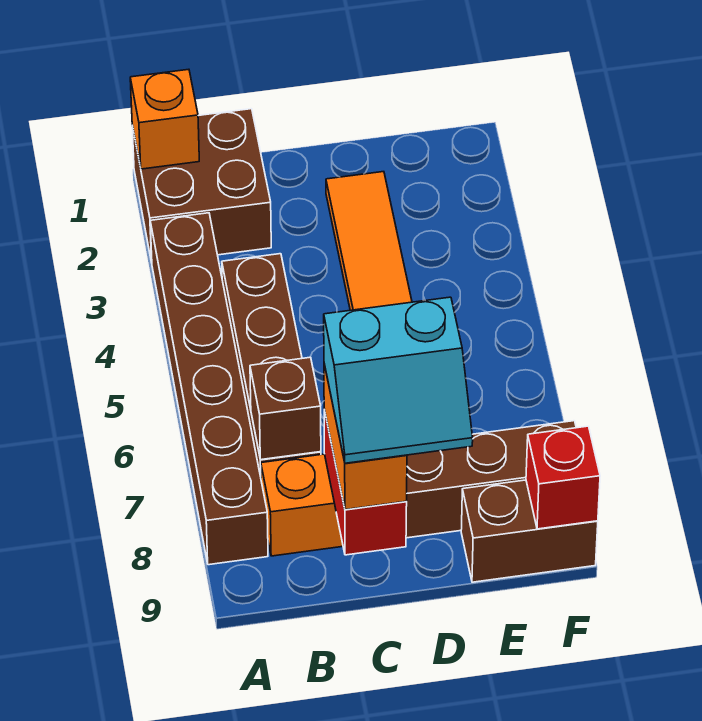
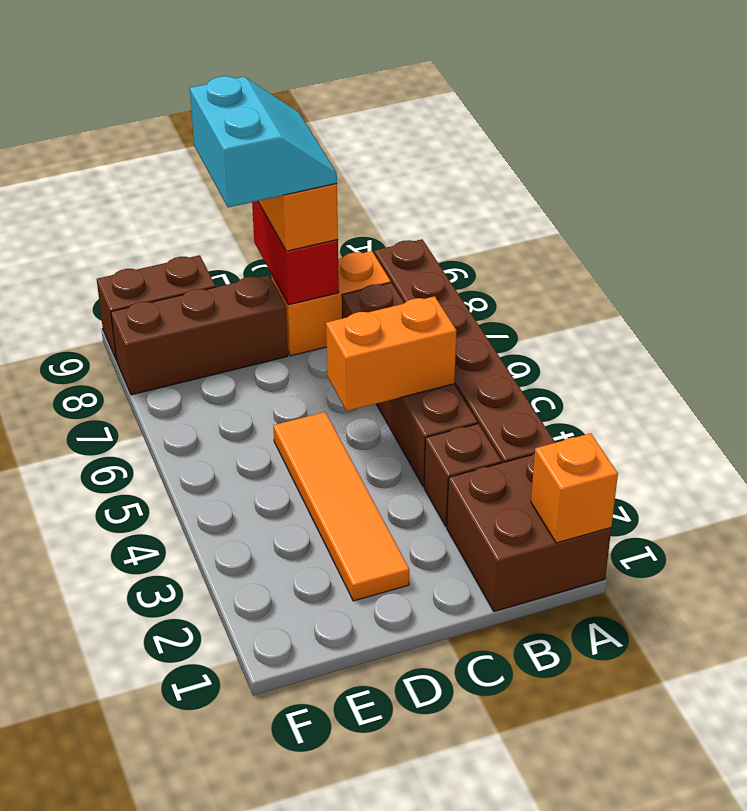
none -> orange brick B5:C5 level 2
brown brick B7 level 2 -> brown brick B3 level 1
cyan slope C8:D9 level 4 top 8 -> cyan slope C8:D9 level 4 top D
red brick F9 level 2 -> none

